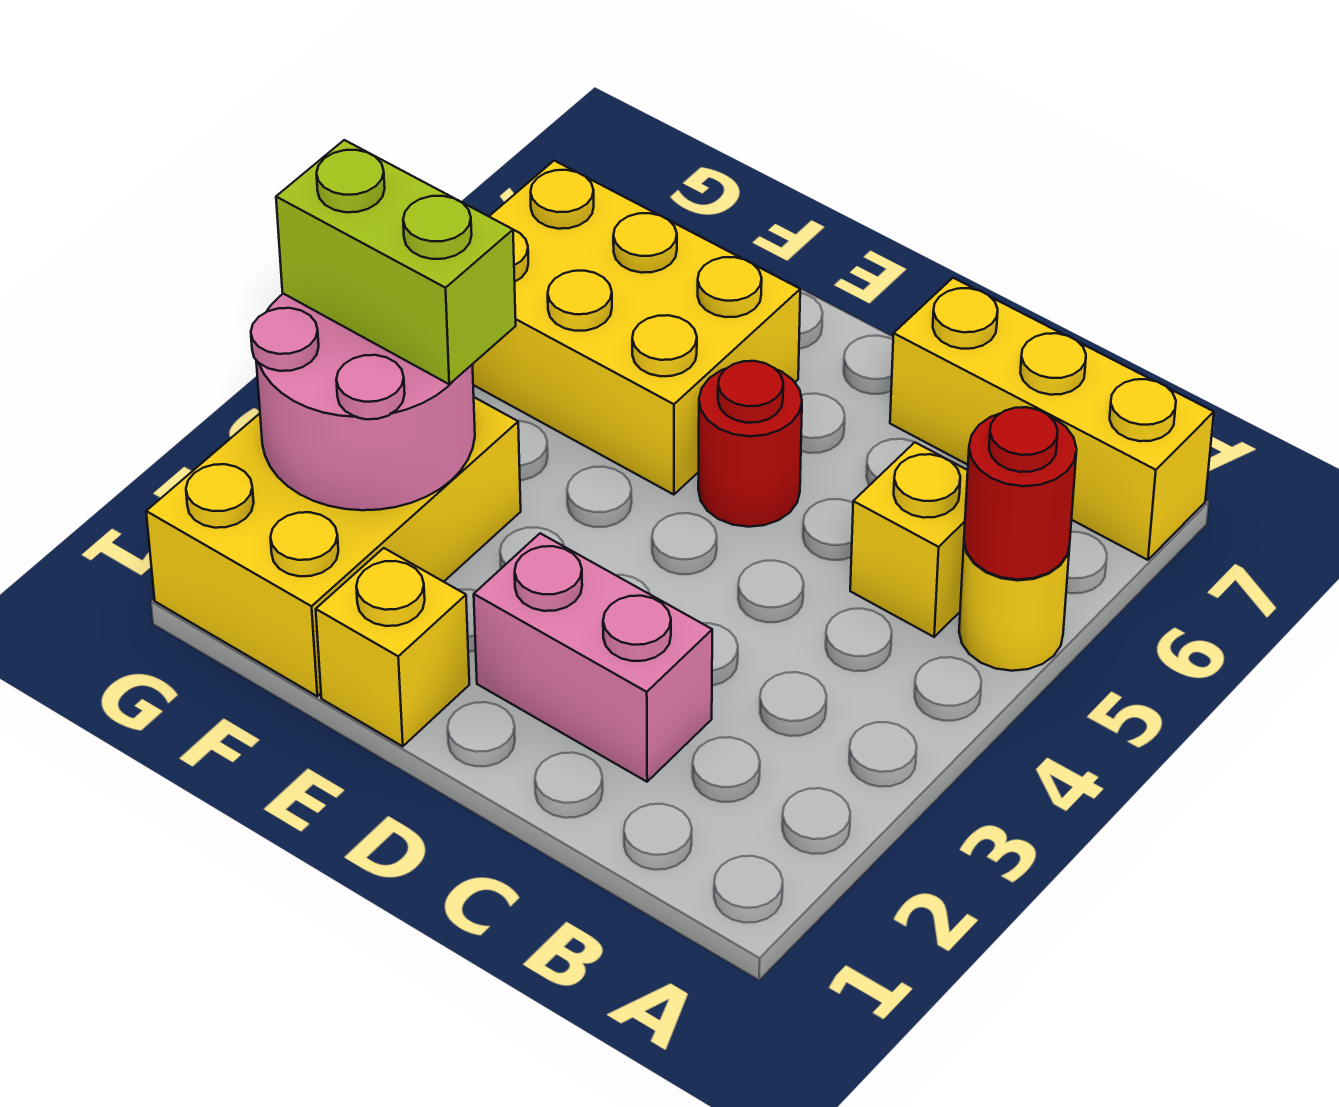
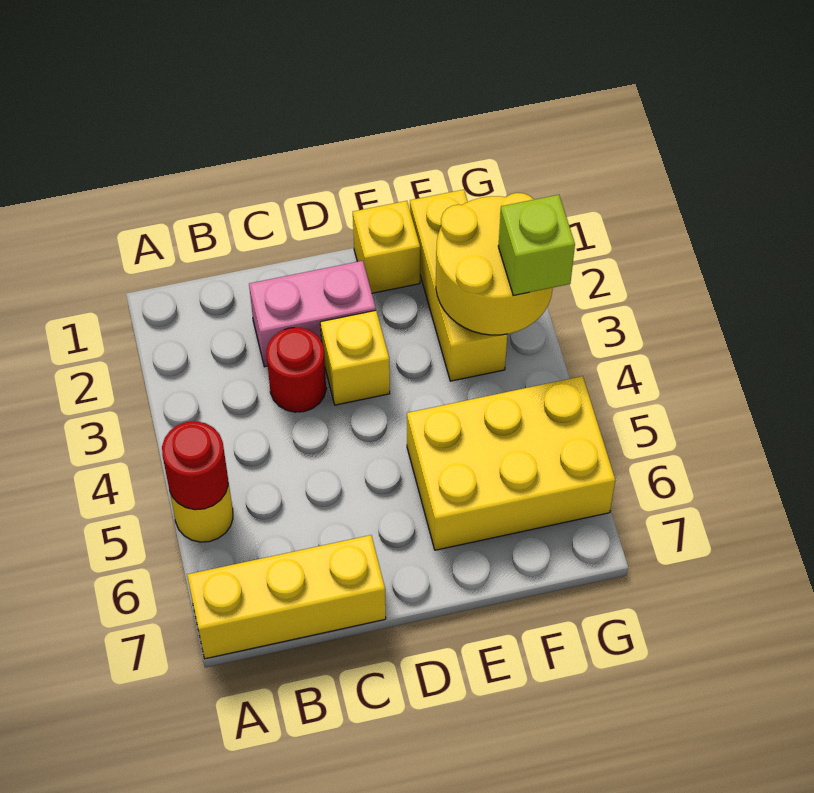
yellow brick B5 level 1 -> yellow brick D3 level 1
red round brick D5 level 1 -> red round brick C3 level 1
yellow brick F1:G3 level 1 -> yellow brick F1:F3 level 1
pink round brick F2:G3 level 2 -> yellow round brick F2:G3 level 2
lime brick F3:G3 level 3 -> lime brick G3 level 3

